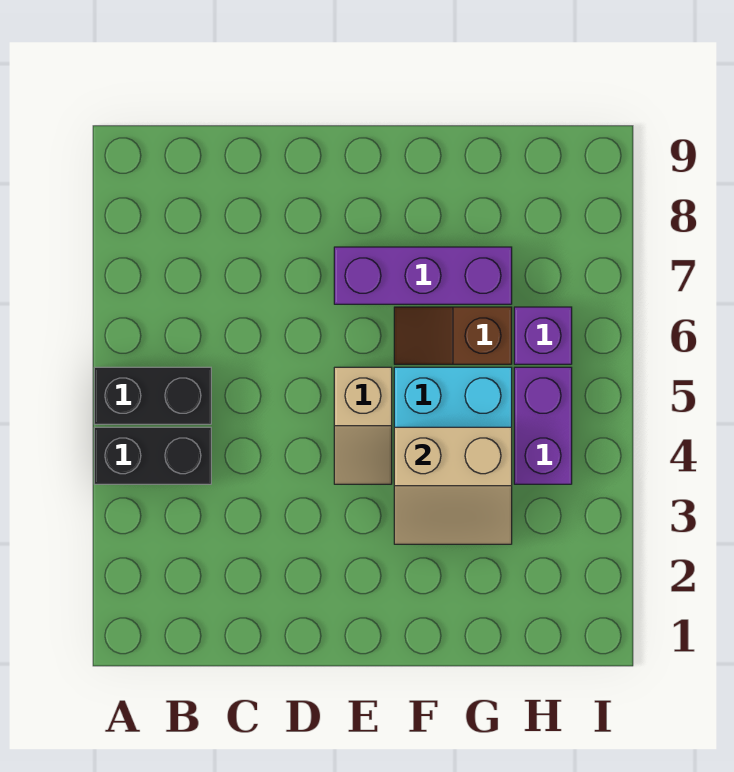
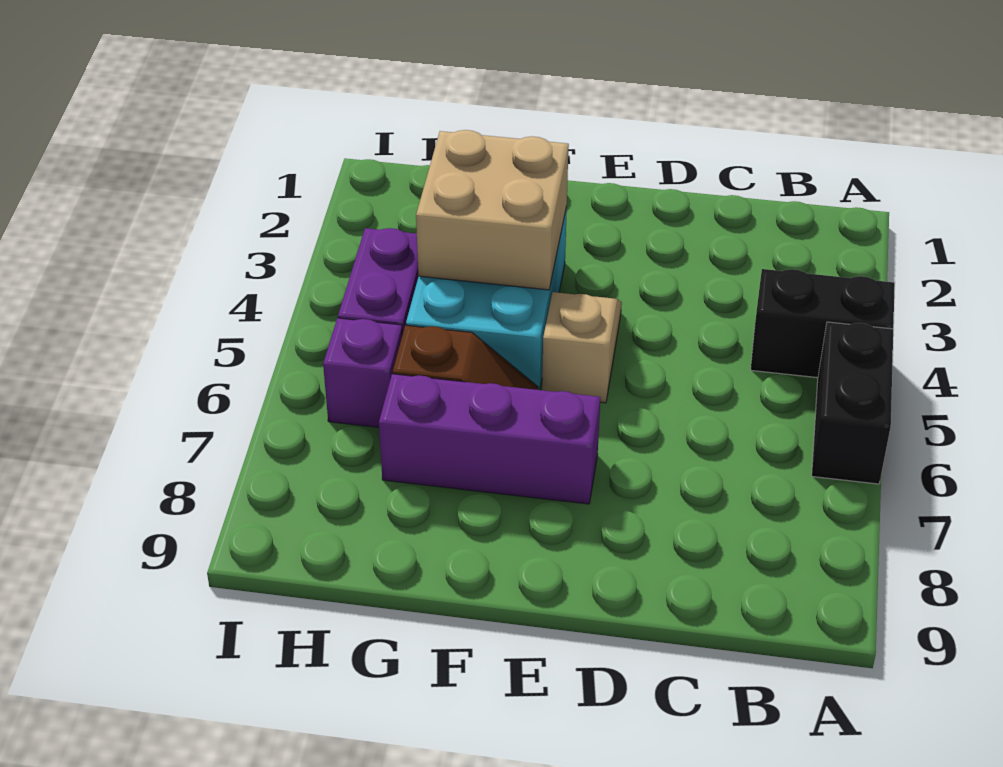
black brick A5:B5 level 1 -> black brick A5:A6 level 1
tan slope F3:G4 level 2 top 4 -> tan brick F3:G4 level 2

